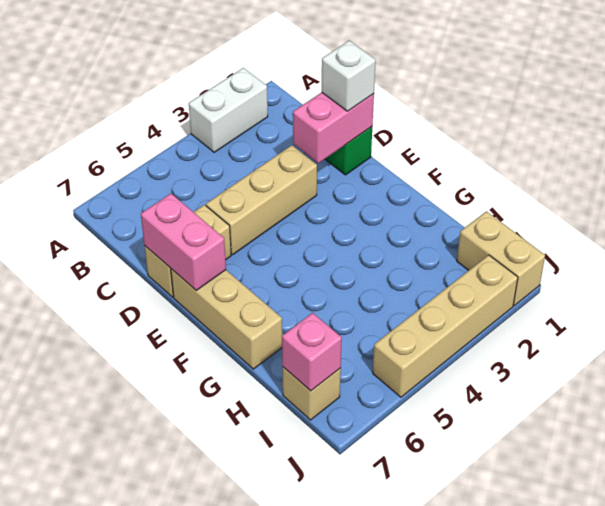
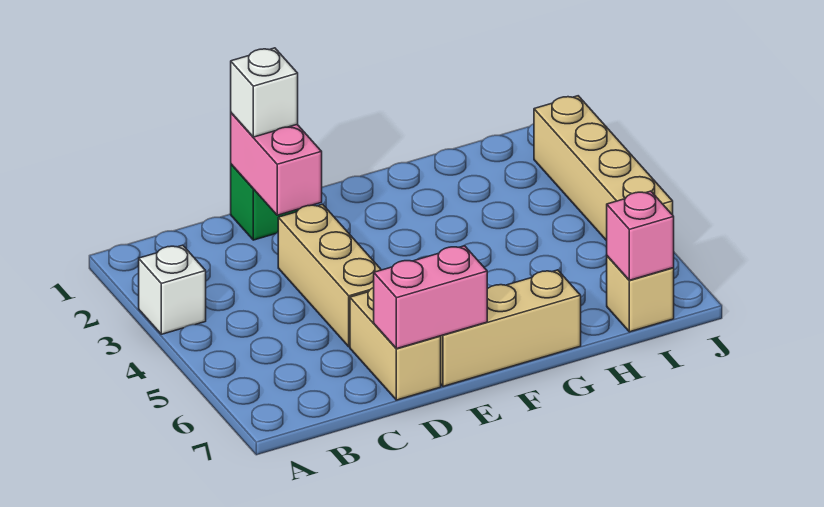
white brick A2:A3 level 1 -> white brick A3 level 1
tan brick I1:J1 level 1 -> none

